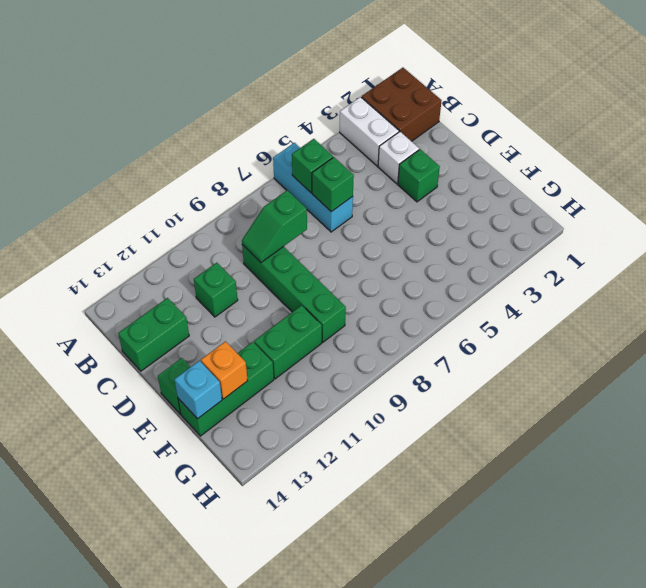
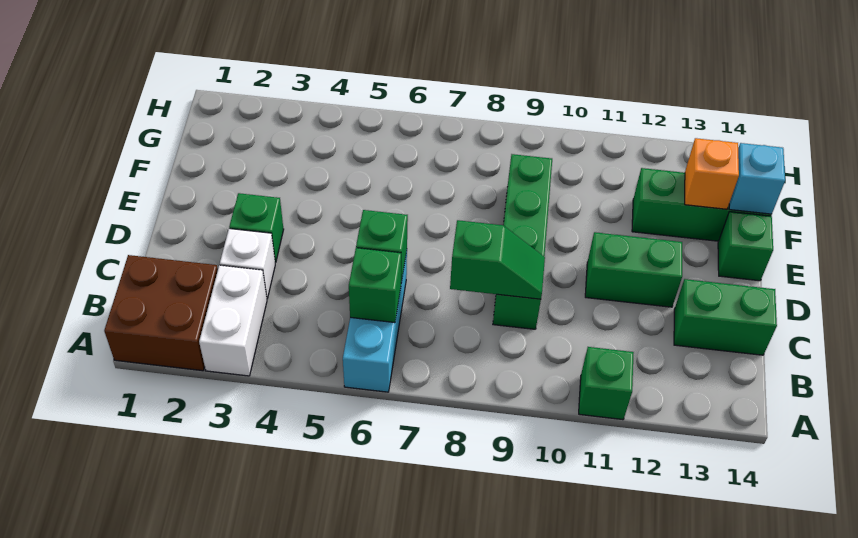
green brick C11 level 1 -> green brick A11 level 1
green brick F10:F11 level 1 -> green brick D11:D12 level 1

